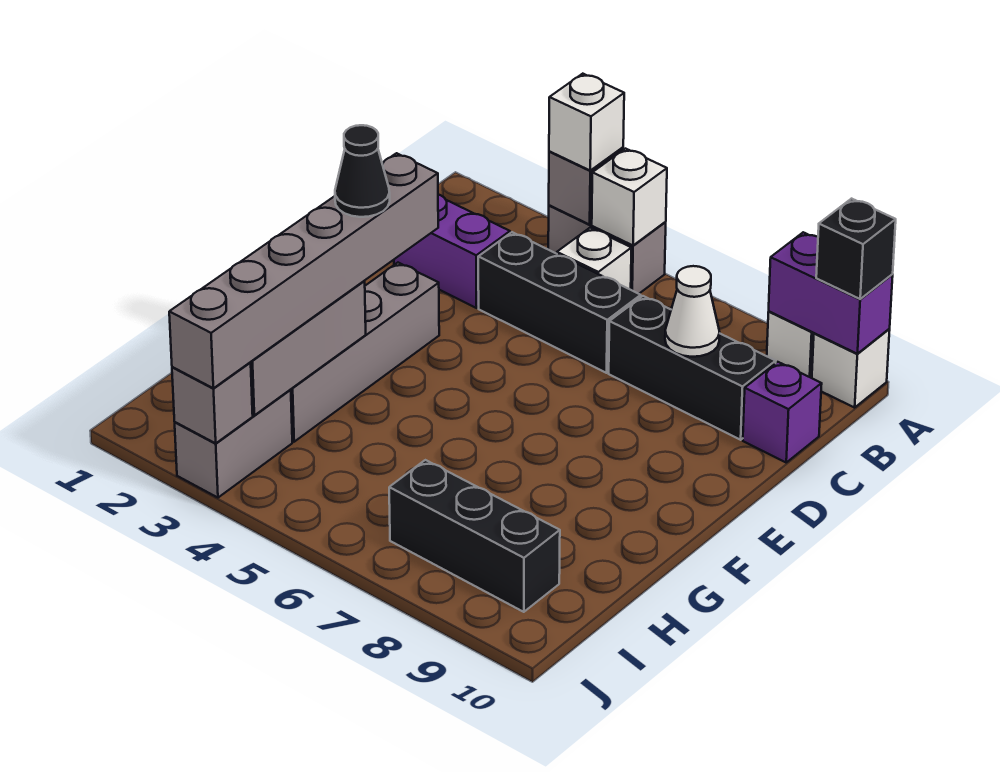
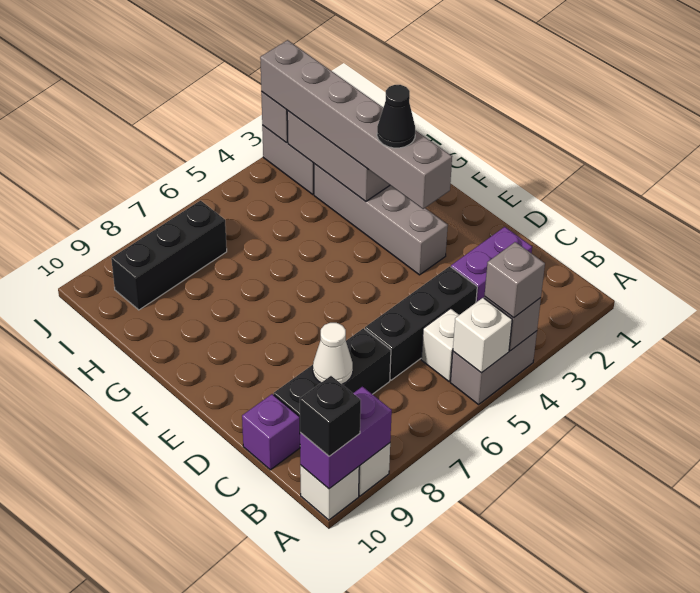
white brick A4 level 3 -> grey brick A4 level 3

